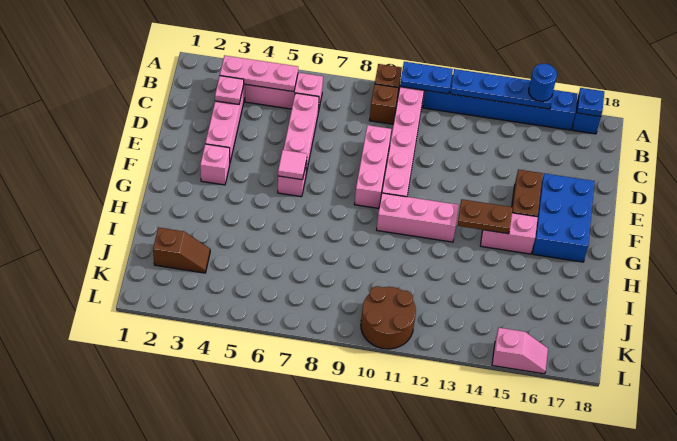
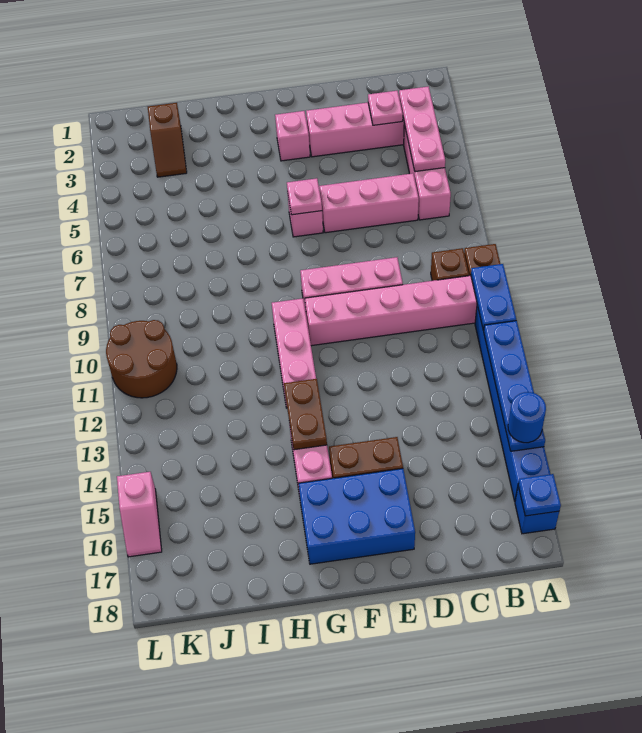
pink tile F6 level 2 -> pink plate F6 level 2

